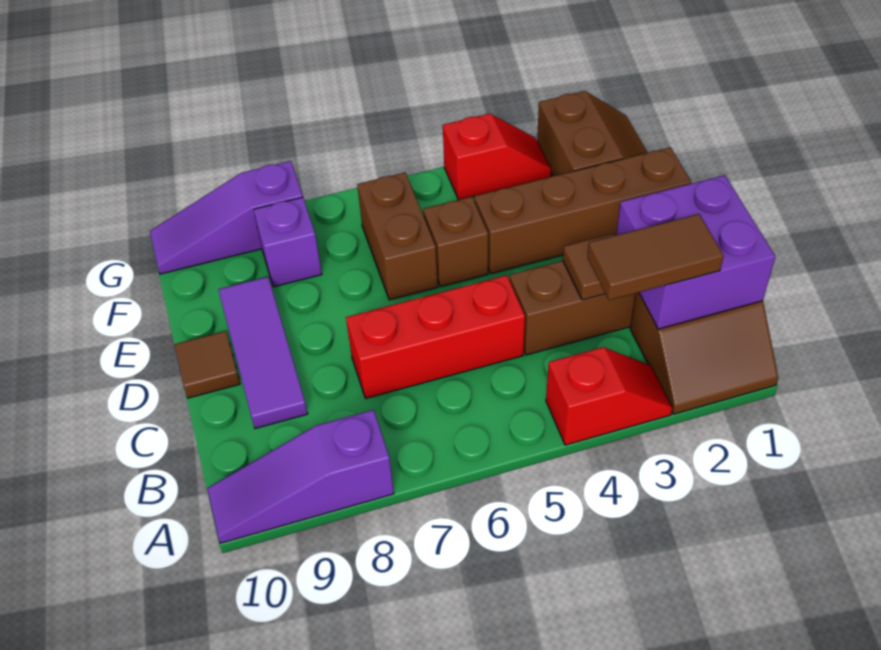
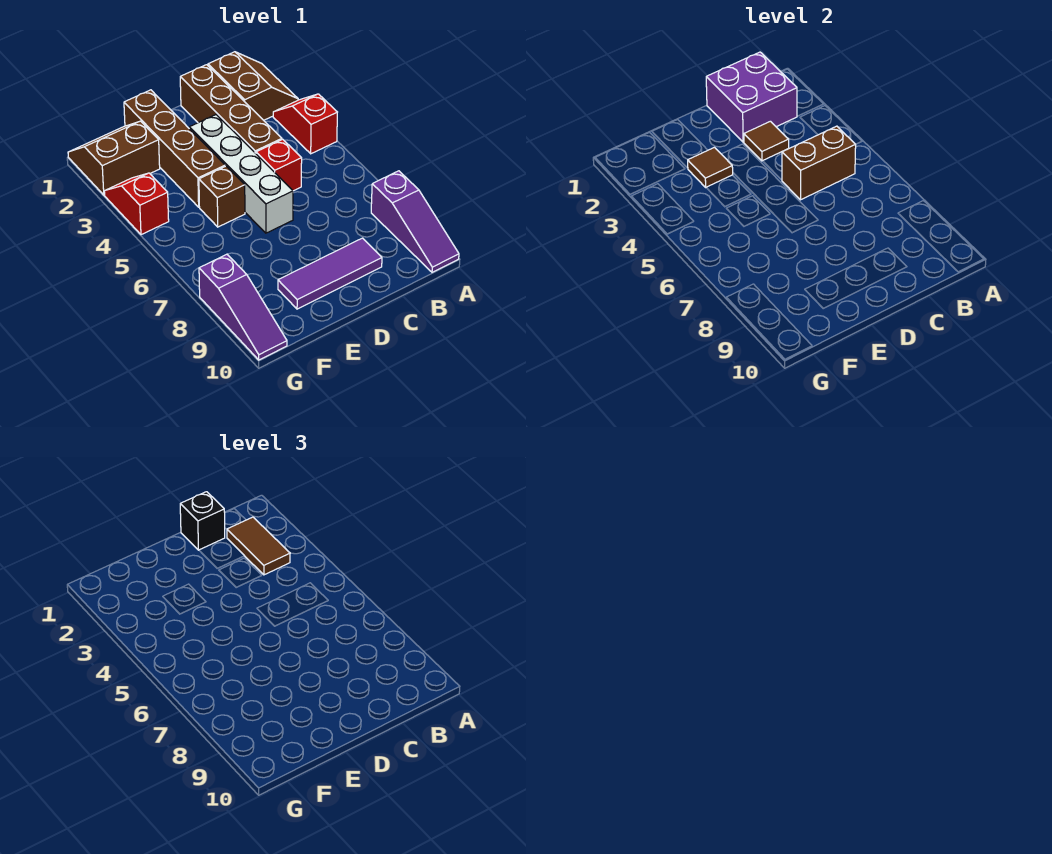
none -> black brick C1 level 3
red brick C5:C7 level 1 -> red brick C5 level 1
none -> white brick D3:D6 level 1
brown tile D10 level 1 -> brown tile E3 level 2
brown brick E6:F6 level 1 -> brown brick B5:C5 level 2
purple brick F8 level 1 -> none

